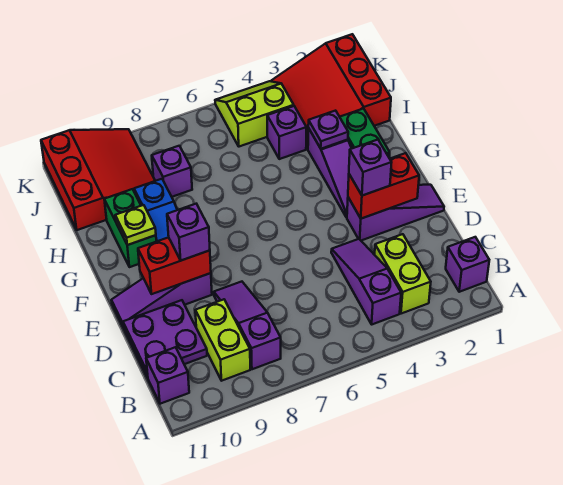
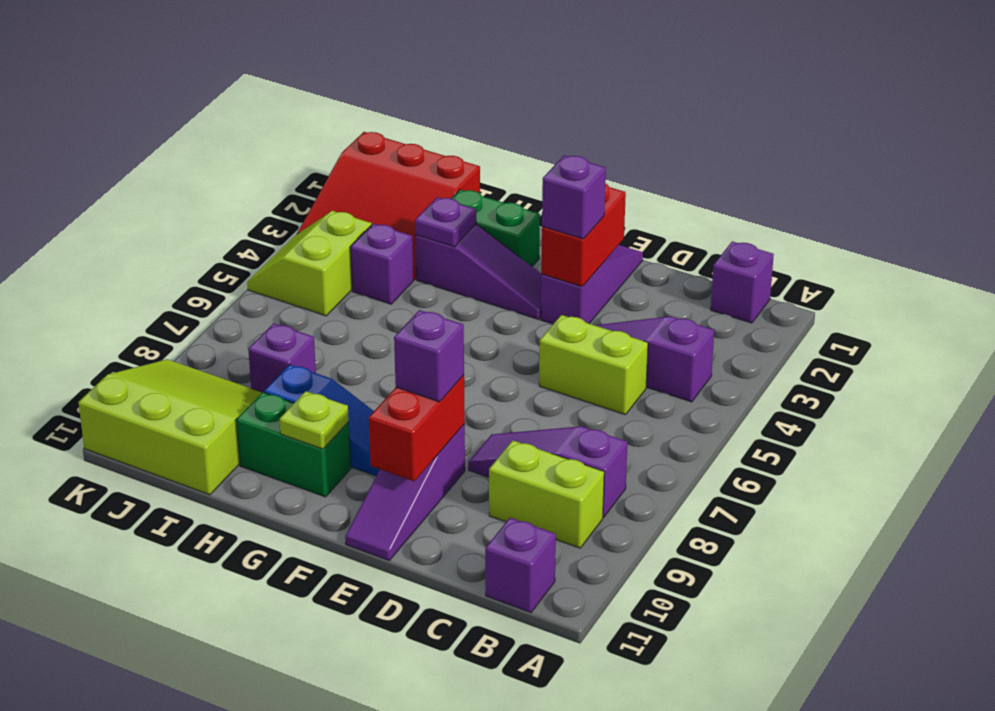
lime brick B3:C3 level 1 -> lime brick C5:D5 level 1
purple plate C10:D11 level 1 -> none
red slope I9:K11 level 1 top 11 -> lime slope I9:K11 level 1 top 11

